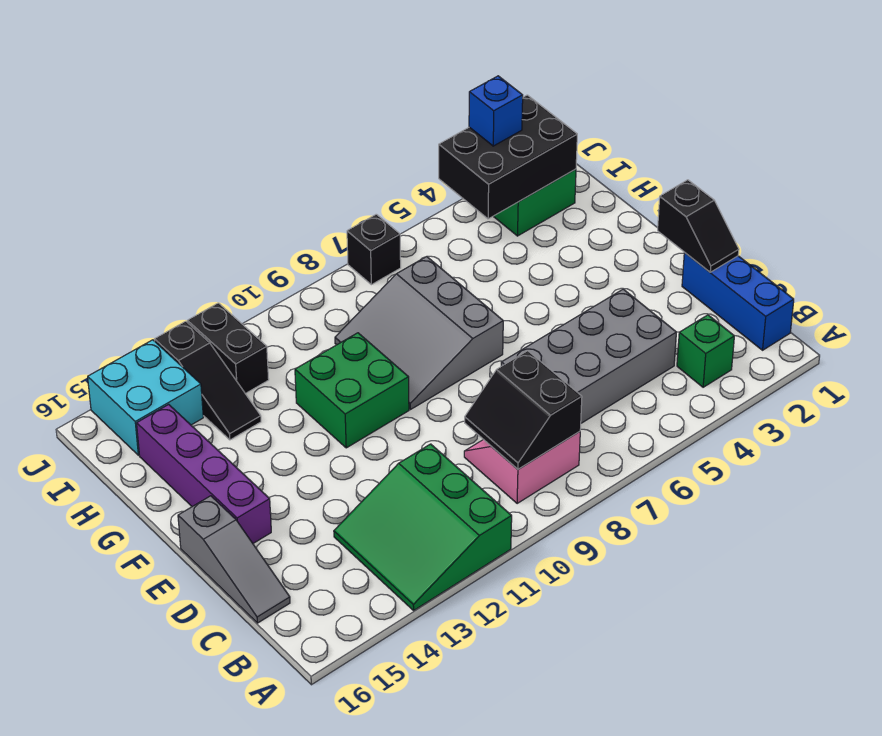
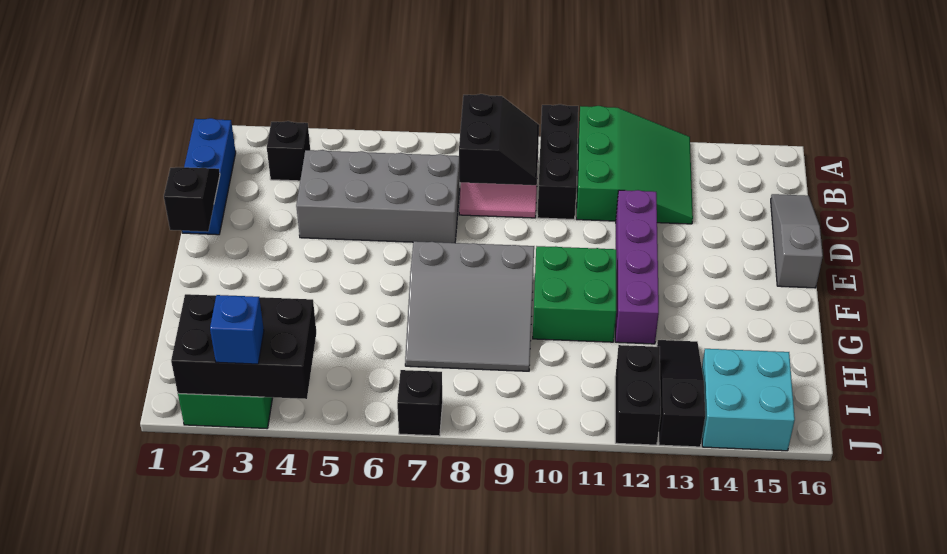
none -> black brick A10:C10 level 1
green brick B3 level 1 -> black brick B3 level 1
purple brick E15:H15 level 1 -> purple brick D12:G12 level 1
grey slope F7:H9 level 1 top 7 -> grey slope F7:H9 level 1 top F

